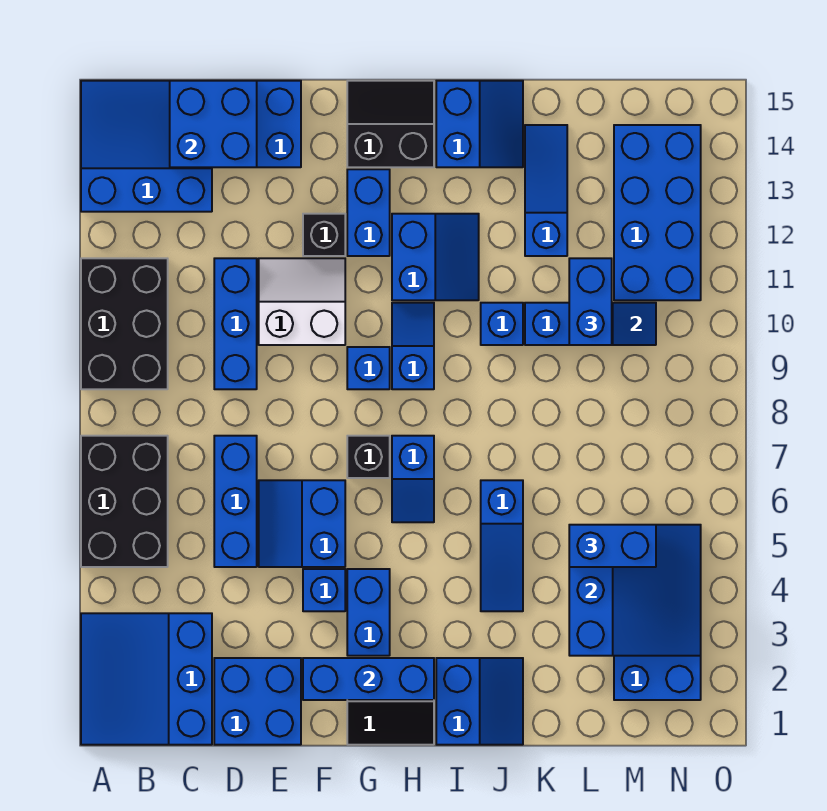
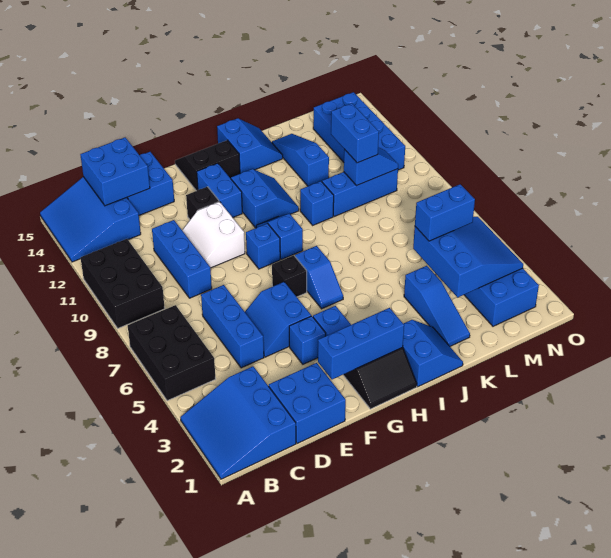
blue slope A13:C15 level 1 top 13 -> blue slope A13:C15 level 1 top C
white slope E10:F11 level 1 top 10 -> white slope E10:F11 level 1 top F
blue slope J4:J6 level 1 top 6 -> blue slope K2:K4 level 1 top 4

